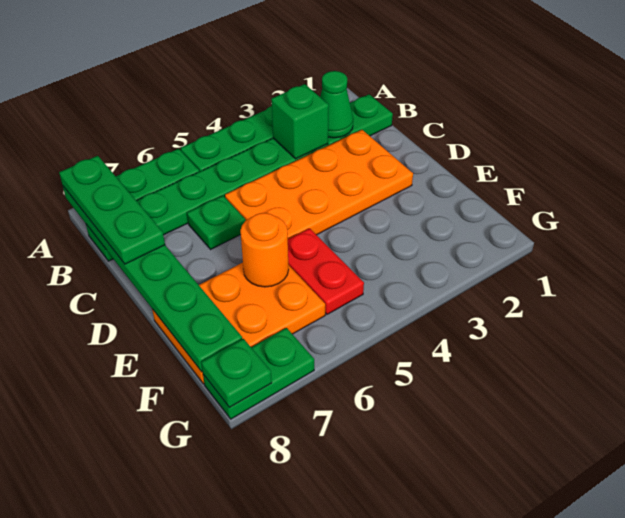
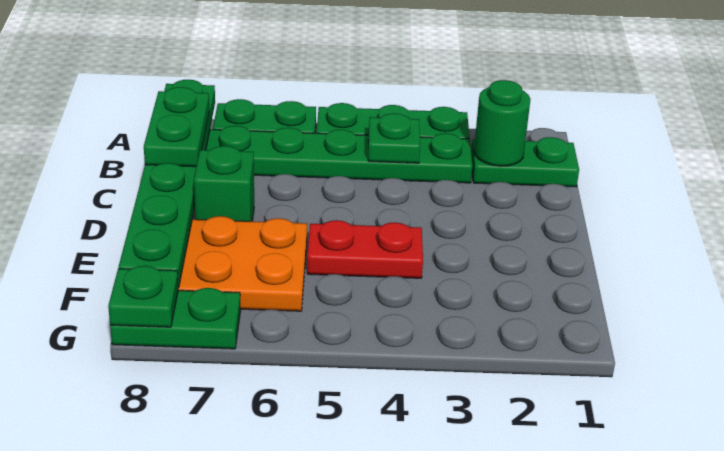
green plate A8:C8 level 3 -> green plate B8:C8 level 3
green cone B2 level 2 -> green round brick B2 level 2
green brick B3 level 2 -> green brick D7 level 1
orange plate C2:D5 level 1 -> none
green plate C6 level 1 -> green plate B4 level 2
red plate E5:F5 level 1 -> red plate E4:E5 level 1
orange round brick E6 level 2 -> none

